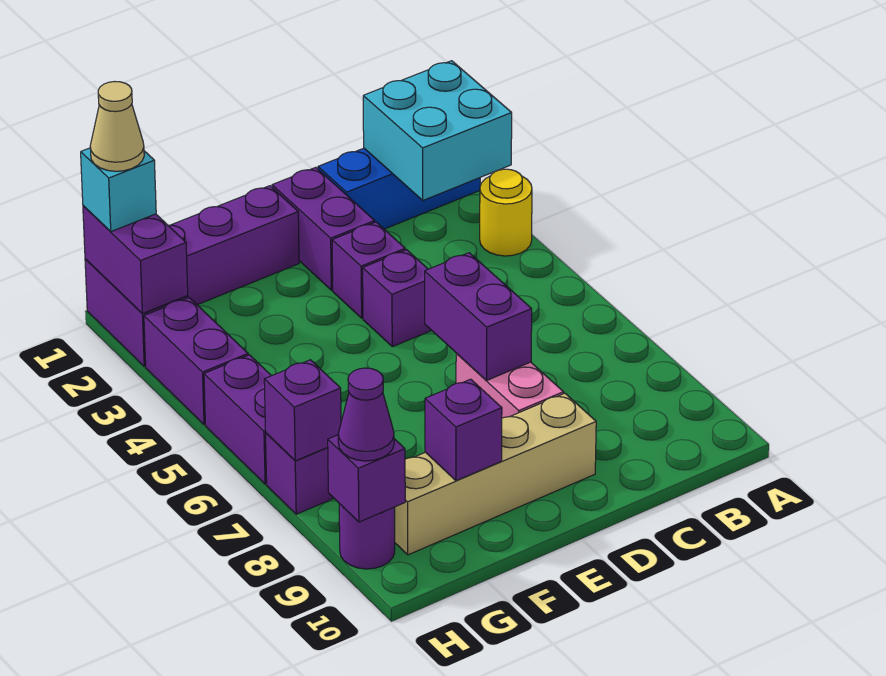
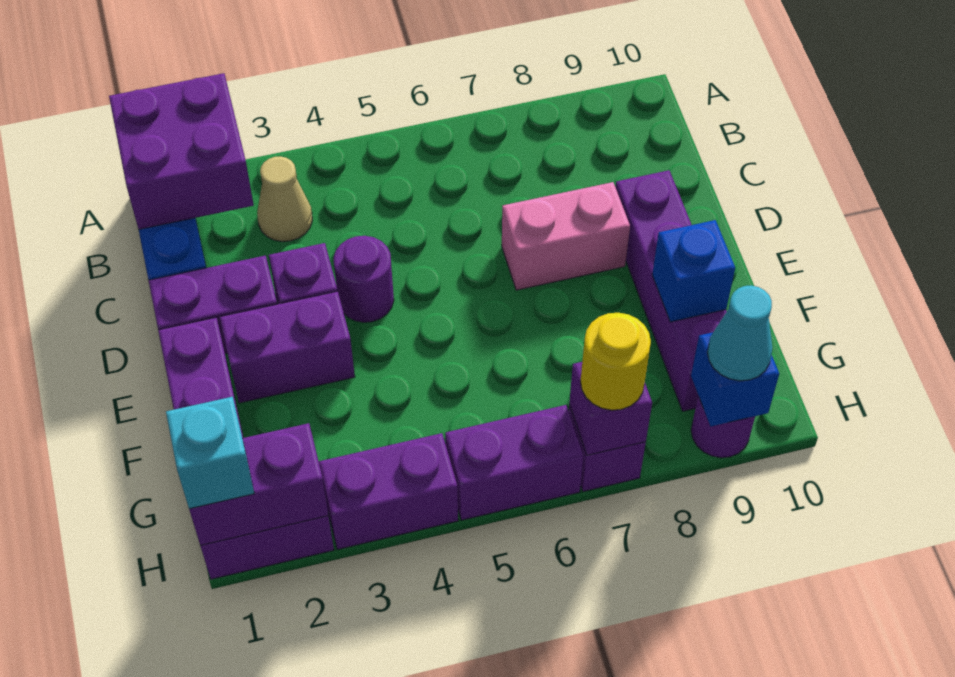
cyan brick A1:B2 level 2 -> purple brick A1:B2 level 2
yellow round brick A3 level 1 -> yellow round brick H7 level 3
purple brick D4 level 1 -> purple round brick D4 level 1
purple brick D6:D7 level 2 -> purple brick E2:E3 level 1
tan brick D9:G9 level 1 -> purple brick D9:G9 level 1
purple brick F9 level 2 -> blue brick F9 level 2
tan cone H1 level 4 -> tan cone B3 level 1
purple brick H9 level 2 -> blue brick H9 level 2
purple cone H9 level 3 -> cyan cone H9 level 3

